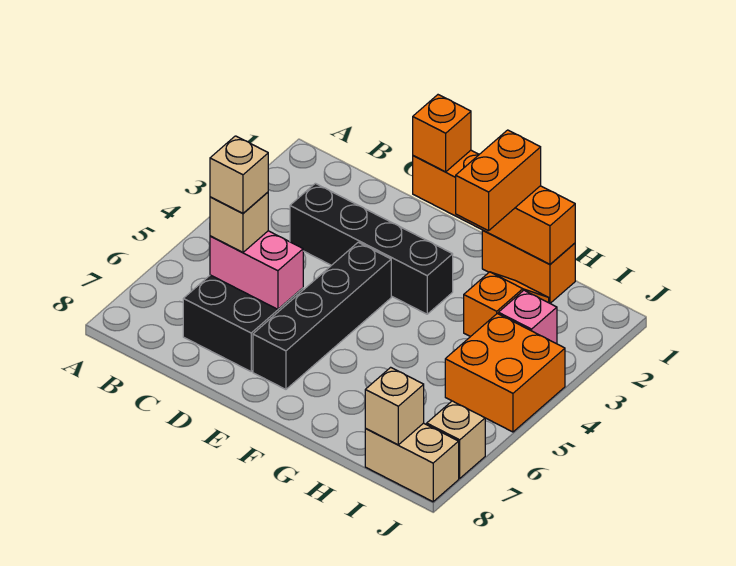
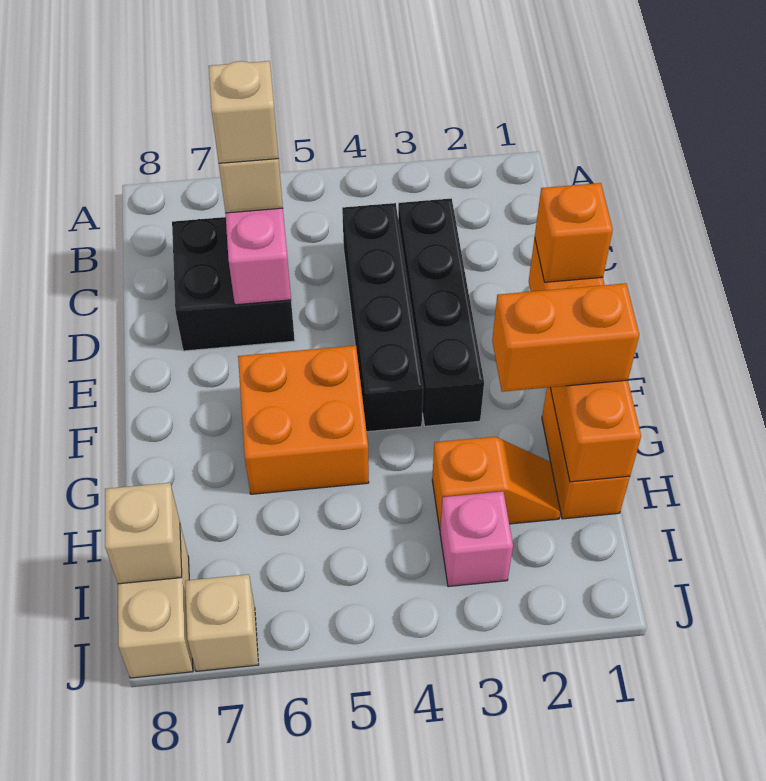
black brick E4:E7 level 1 -> black brick C4:F4 level 1
orange brick I4:J5 level 1 -> orange brick F5:G6 level 1

